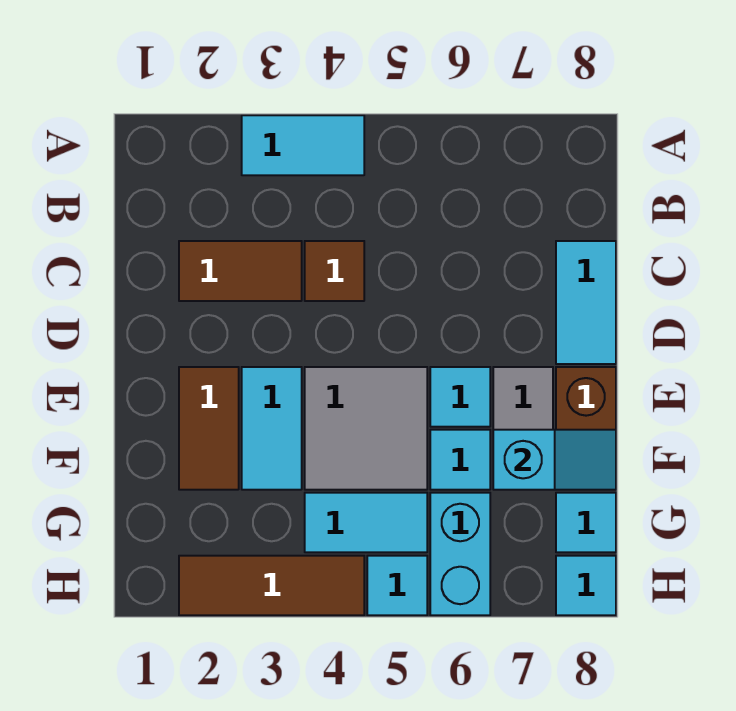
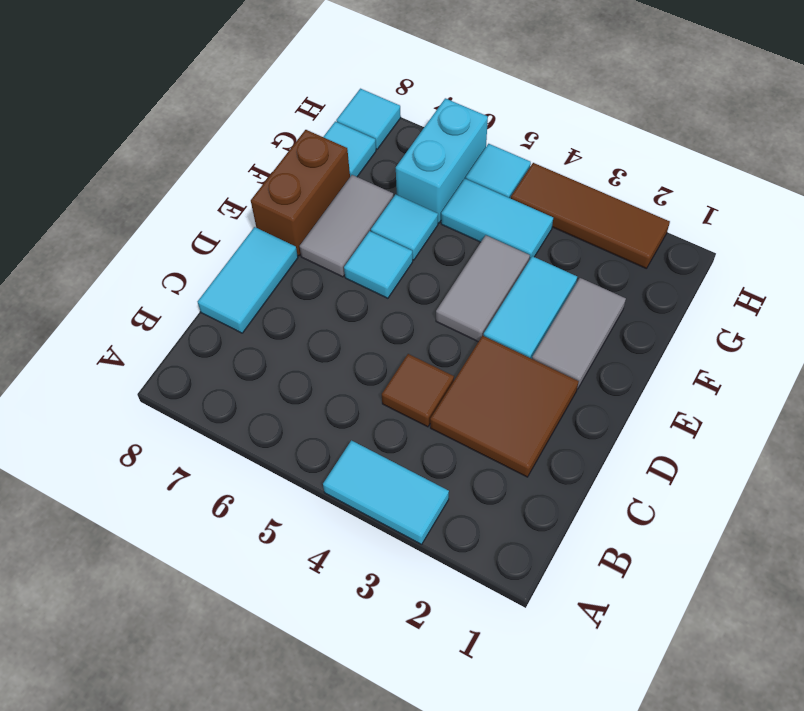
brown tile C2:C3 level 1 -> brown tile C2:D3 level 1
brown tile E2:F2 level 1 -> grey tile E2:F2 level 1
grey tile E4:F5 level 1 -> grey tile E4:F4 level 1
cyan slope F7:F8 level 2 top 7 -> none

